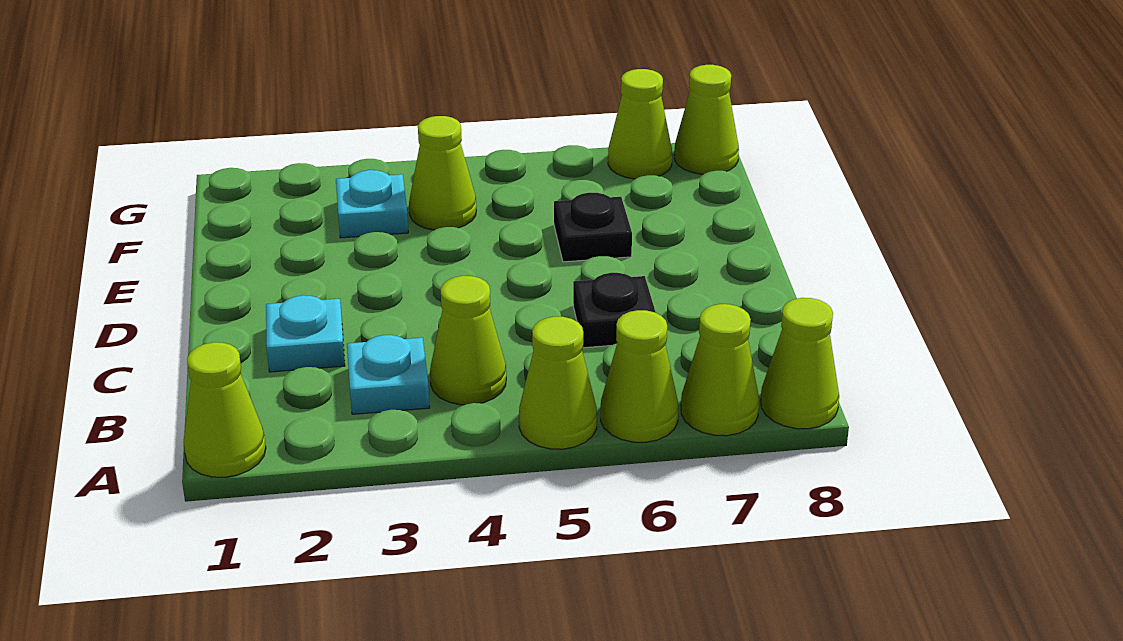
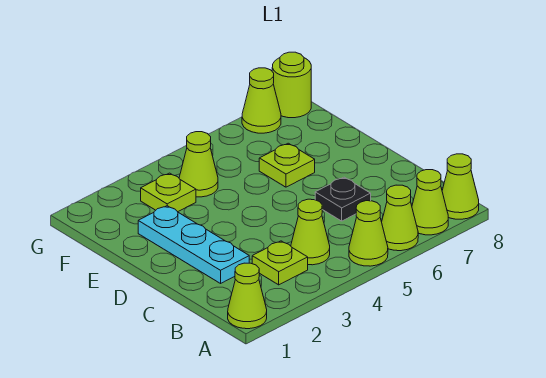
cyan plate B3 level 1 -> lime plate B3 level 1
cyan plate C2 level 1 -> cyan plate C2:E2 level 1
black plate E6 level 1 -> lime plate E6 level 1
cyan plate F3 level 1 -> lime plate F3 level 1
lime cone G8 level 1 -> lime round brick G8 level 1

